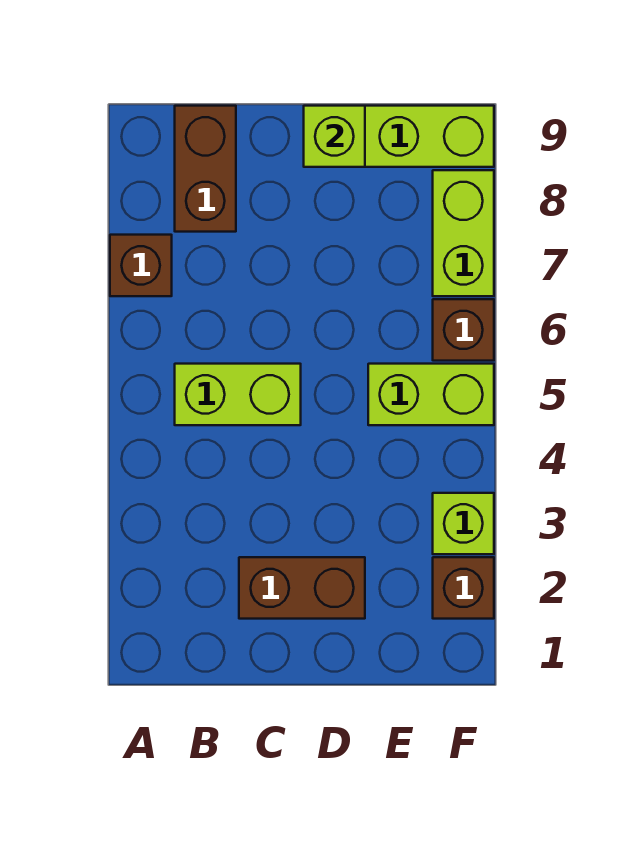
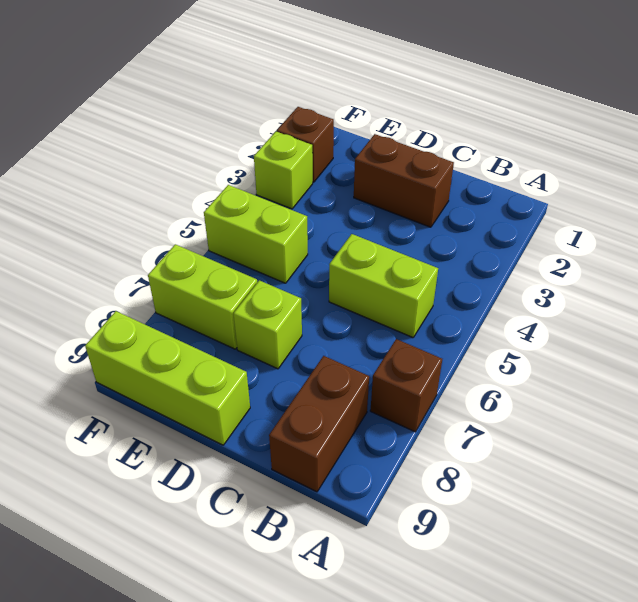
lime brick D9 level 2 -> lime brick D7 level 1
brown brick F6 level 1 -> none
lime brick F7:F8 level 1 -> lime brick E7:F7 level 1

